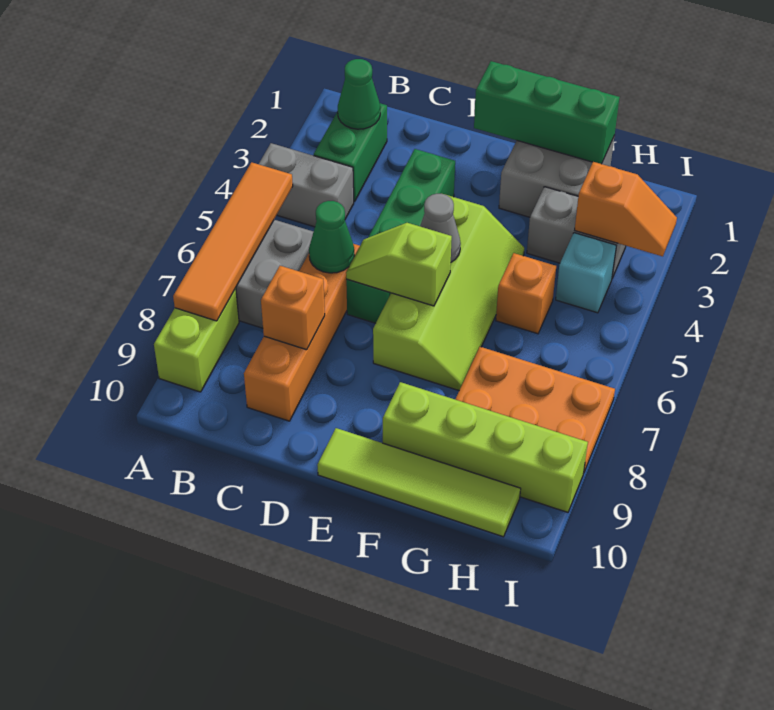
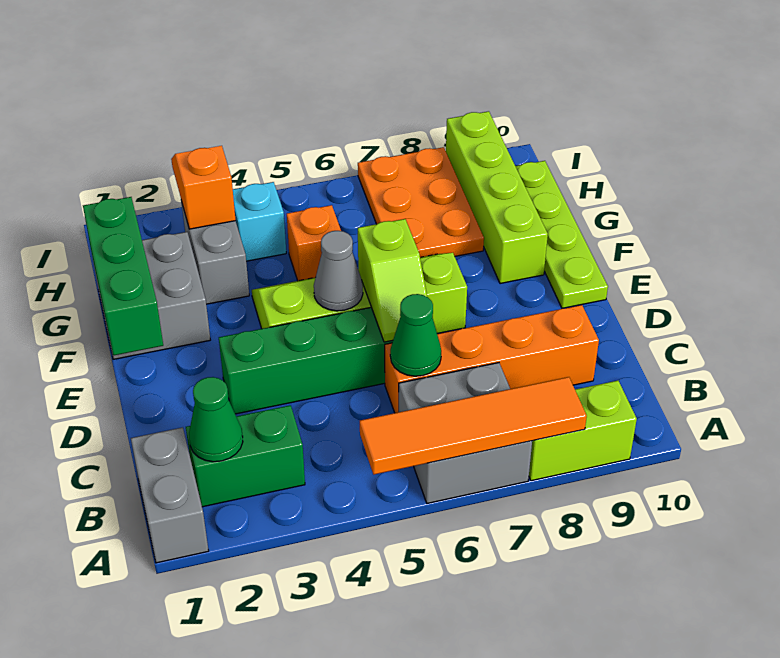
grey brick A4:B4 level 1 -> grey brick A1:B1 level 1
orange brick C8 level 2 -> none
lime tile E10:H10 level 1 -> lime plate E10:H10 level 1

